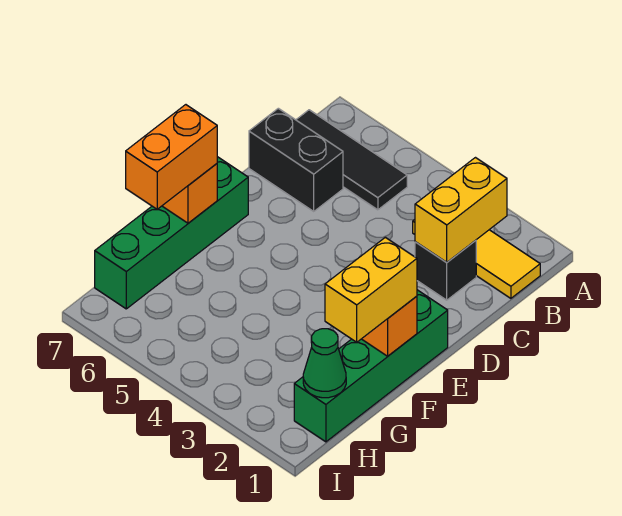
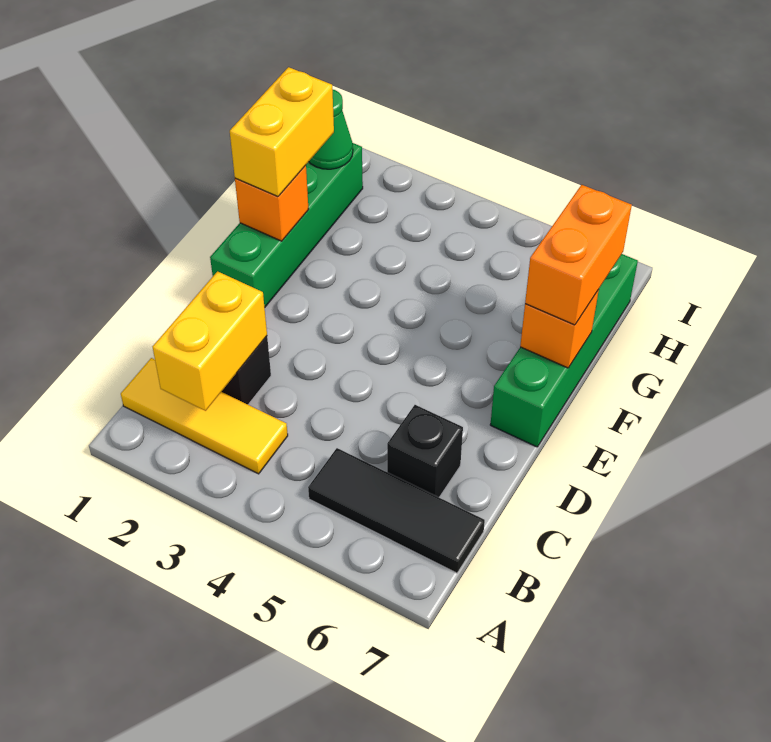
black brick C6:C7 level 1 -> black brick C6 level 1

